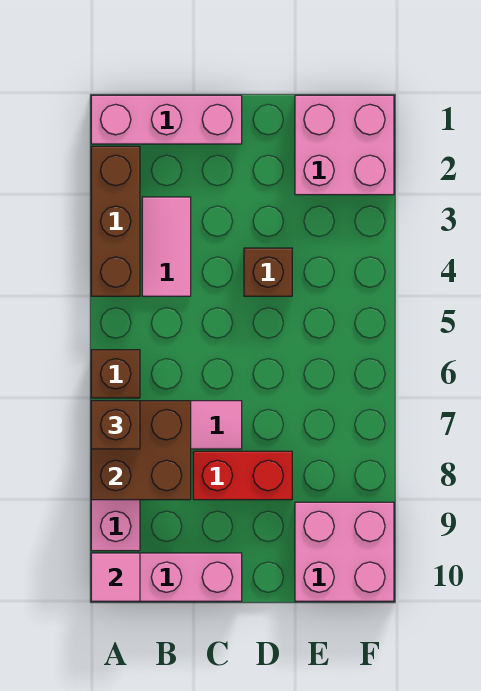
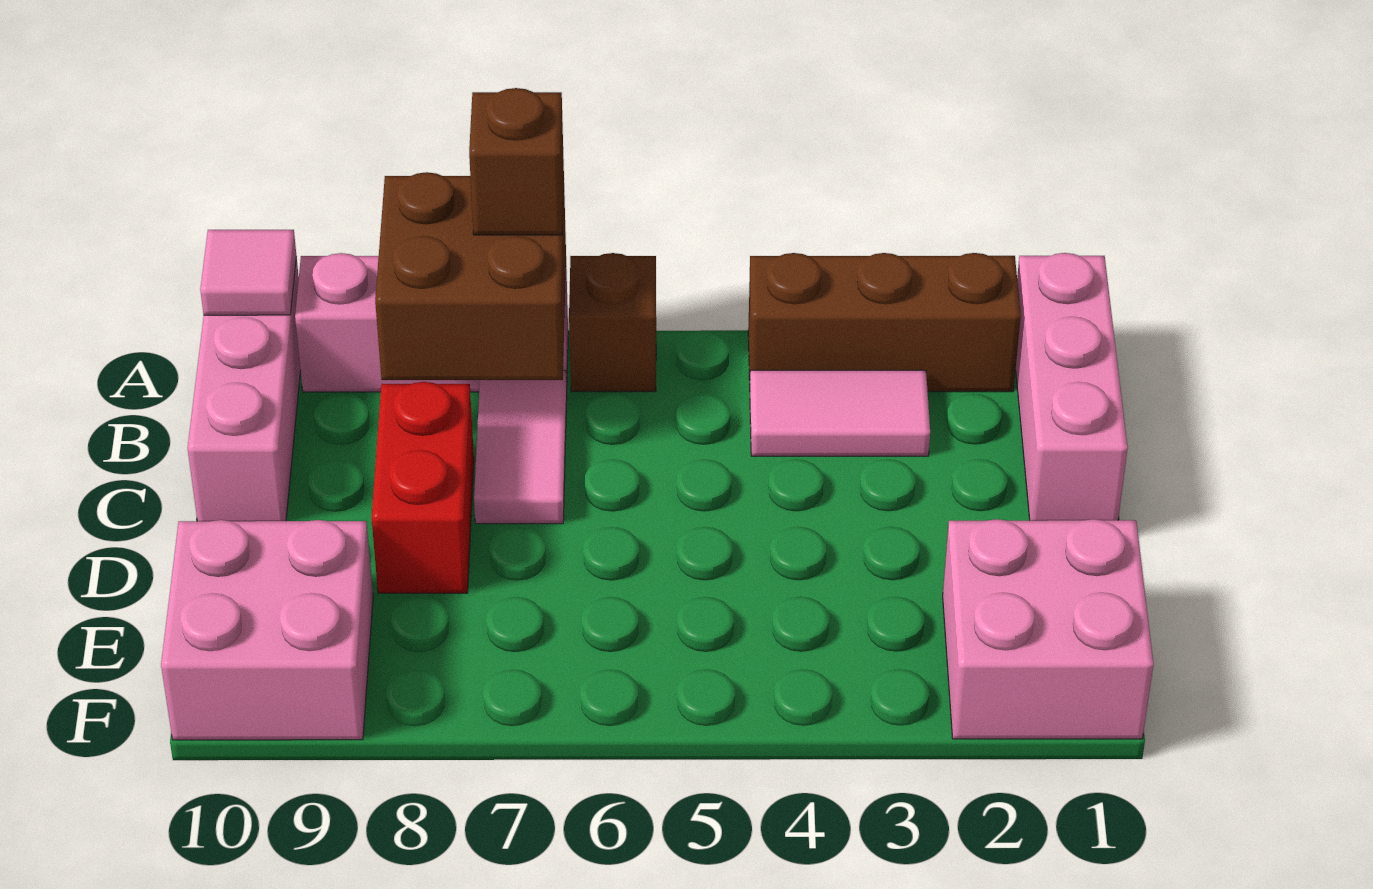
brown brick D4 level 1 -> none

